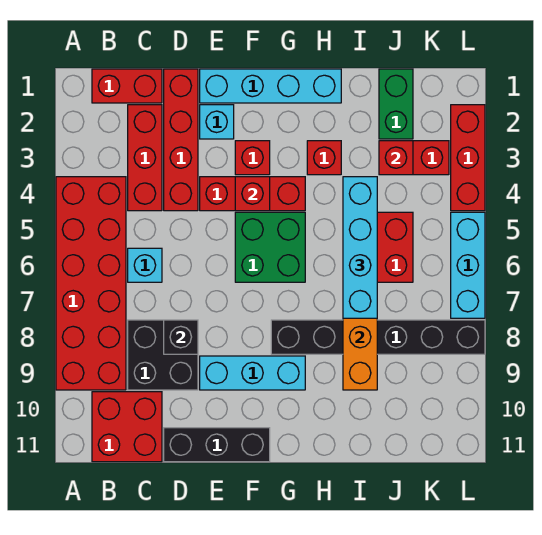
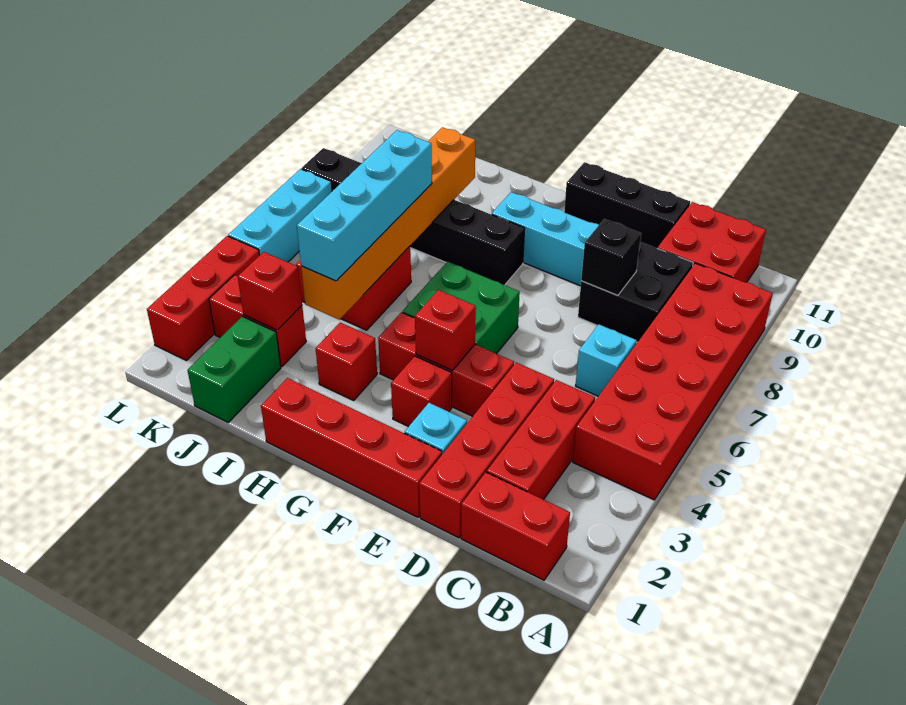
cyan brick E1:H1 level 1 -> red brick E1:H1 level 1

